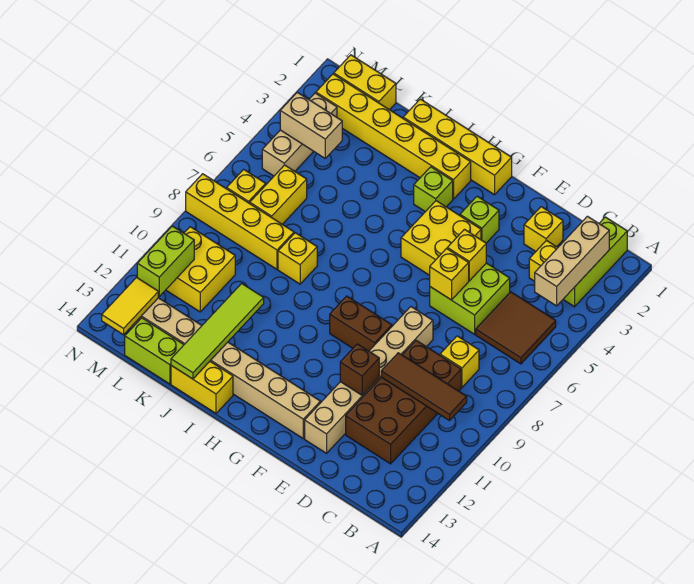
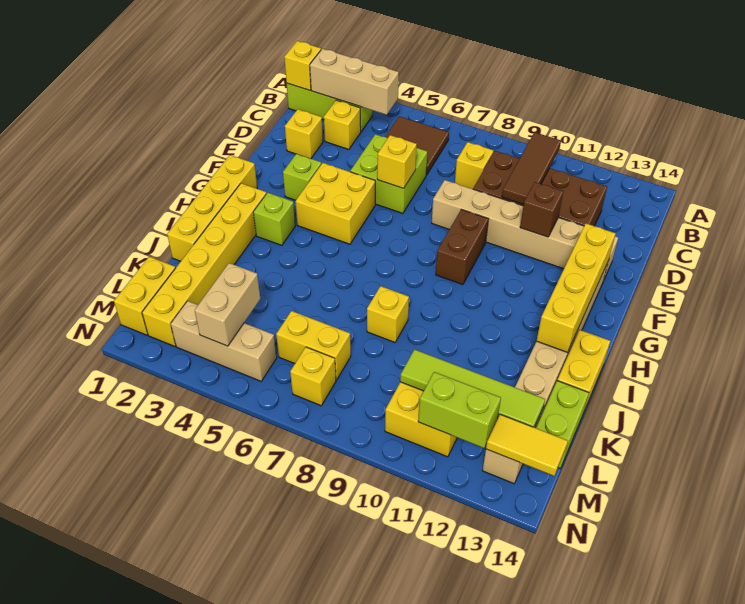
yellow brick E5 level 2 -> yellow brick B1 level 2
lime tile J11:J14 level 2 -> lime tile L10:L13 level 2
yellow brick K8:N8 level 1 -> yellow brick F13:I13 level 2

